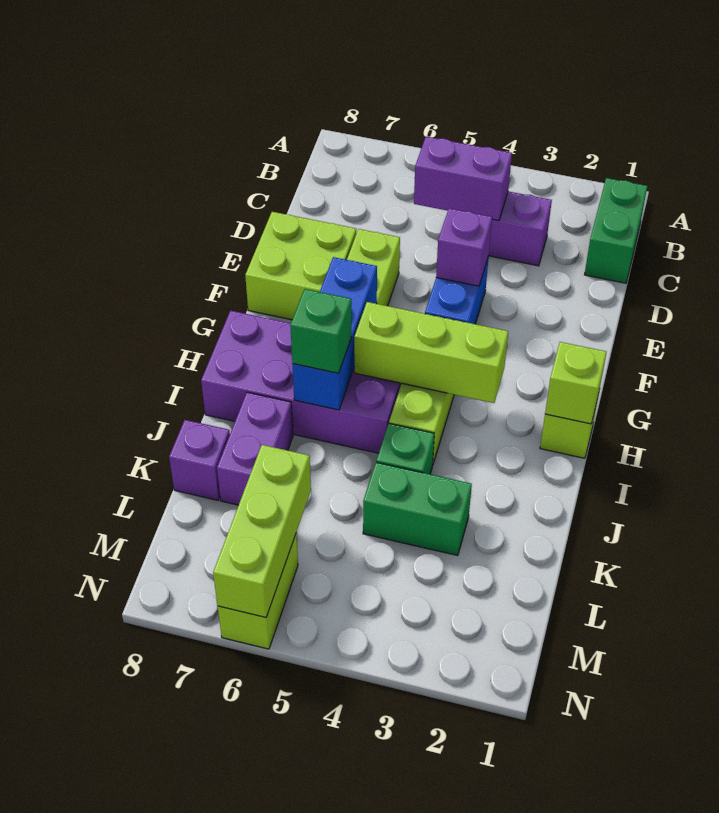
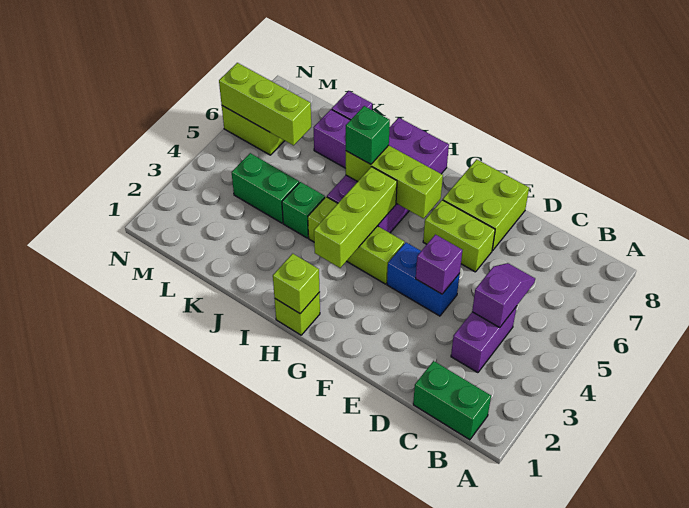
purple brick C4:C5 level 2 -> purple slope C4:C5 level 2 top 4
blue brick G6:I6 level 2 -> lime brick G6:I6 level 2
green brick K3:K4 level 1 -> green brick K4:L4 level 1

